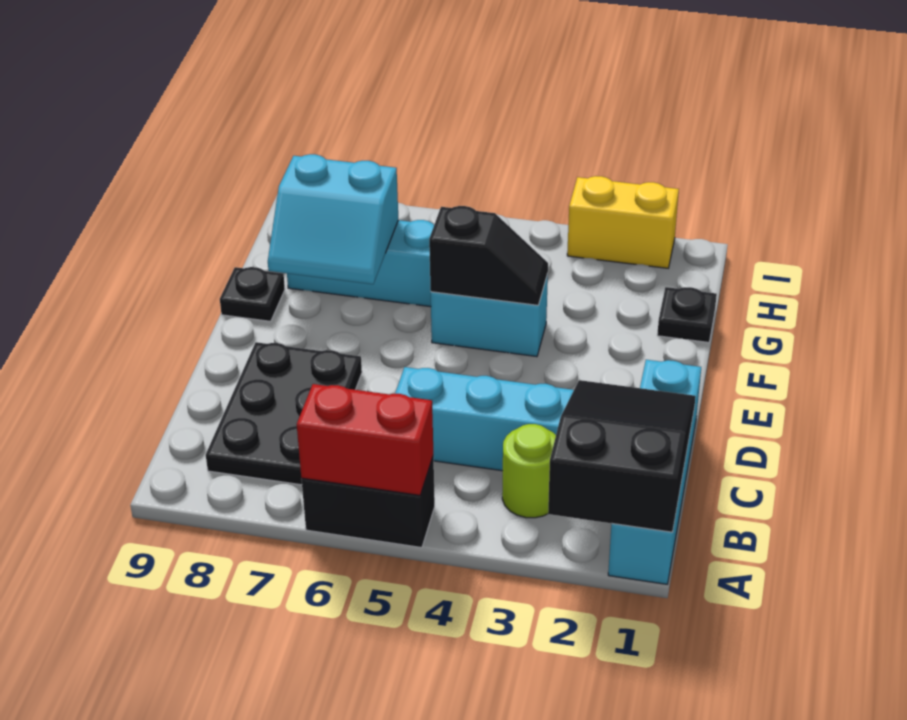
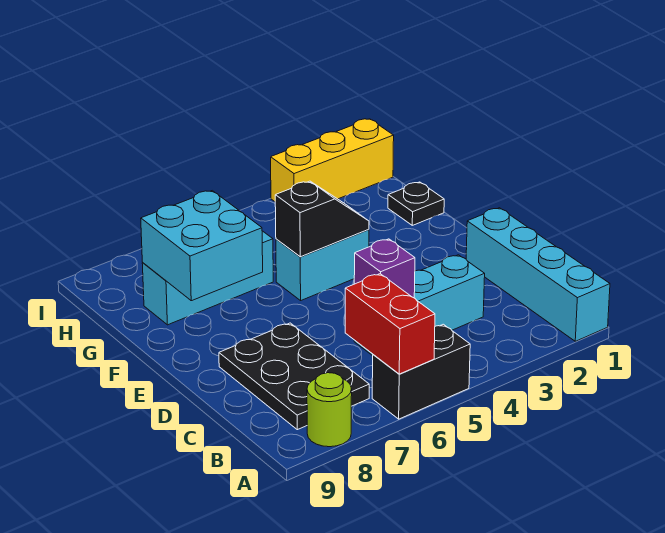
black slope A1:C2 level 2 top A -> none
red brick A5:A6 level 2 -> red brick A6:B6 level 2
lime round brick B3 level 1 -> lime round brick A8 level 1
none -> purple brick C5 level 2
cyan slope F7:G8 level 2 top G -> cyan brick F7:G8 level 2
black plate F9 level 1 -> none
yellow brick I2:I3 level 1 -> yellow brick I1:I3 level 1

